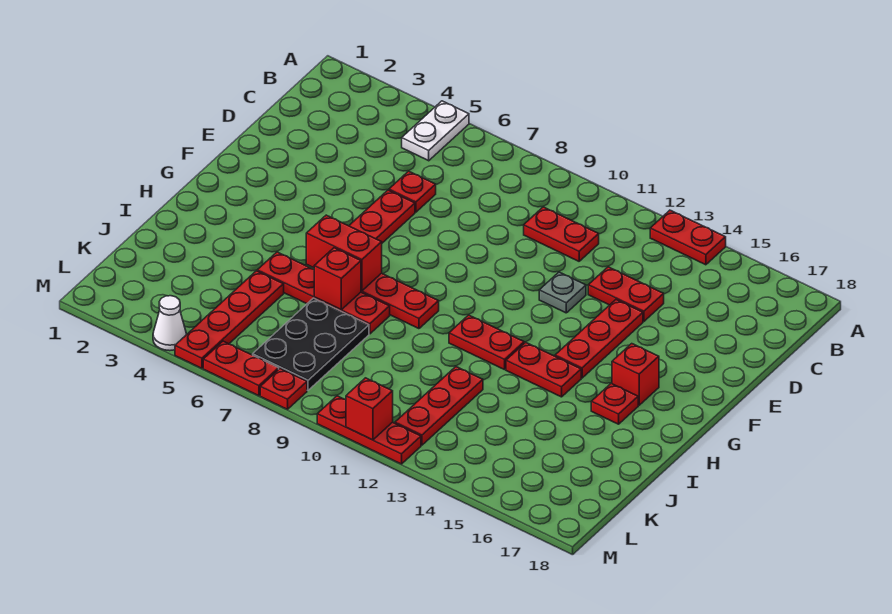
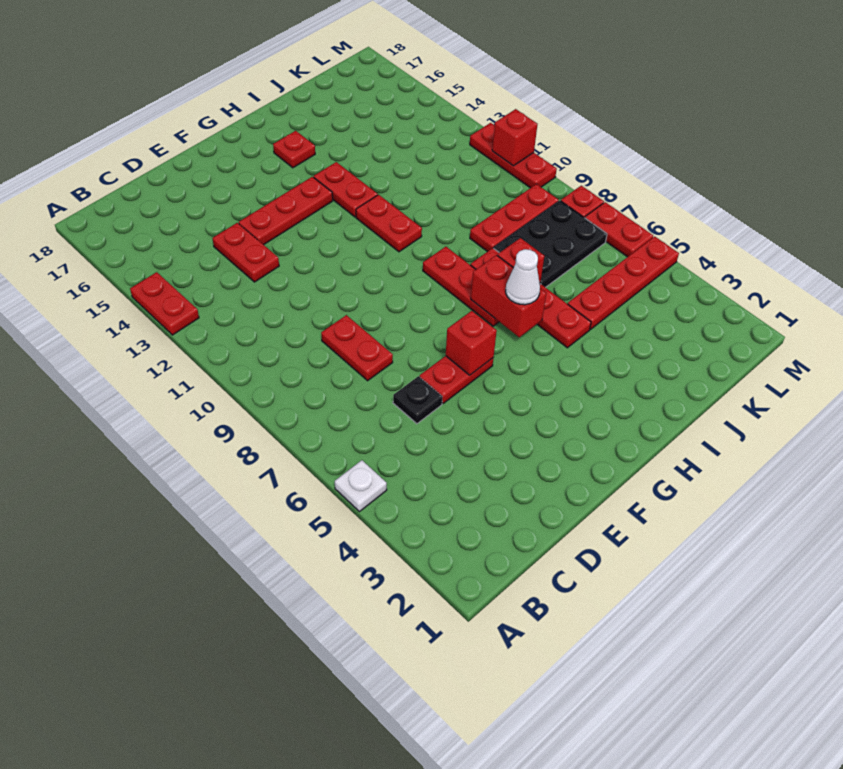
white plate A5:B5 level 1 -> white plate A5 level 1
red plate C10:C11 level 1 -> red plate D8:D9 level 1
red plate D6 level 1 -> black plate D6 level 1
grey plate E12 level 1 -> none
red brick G16 level 1 -> red brick F6 level 2
red plate J12:L12 level 1 -> red plate J9:L9 level 1
white cone M4 level 1 -> white cone H6 level 3

